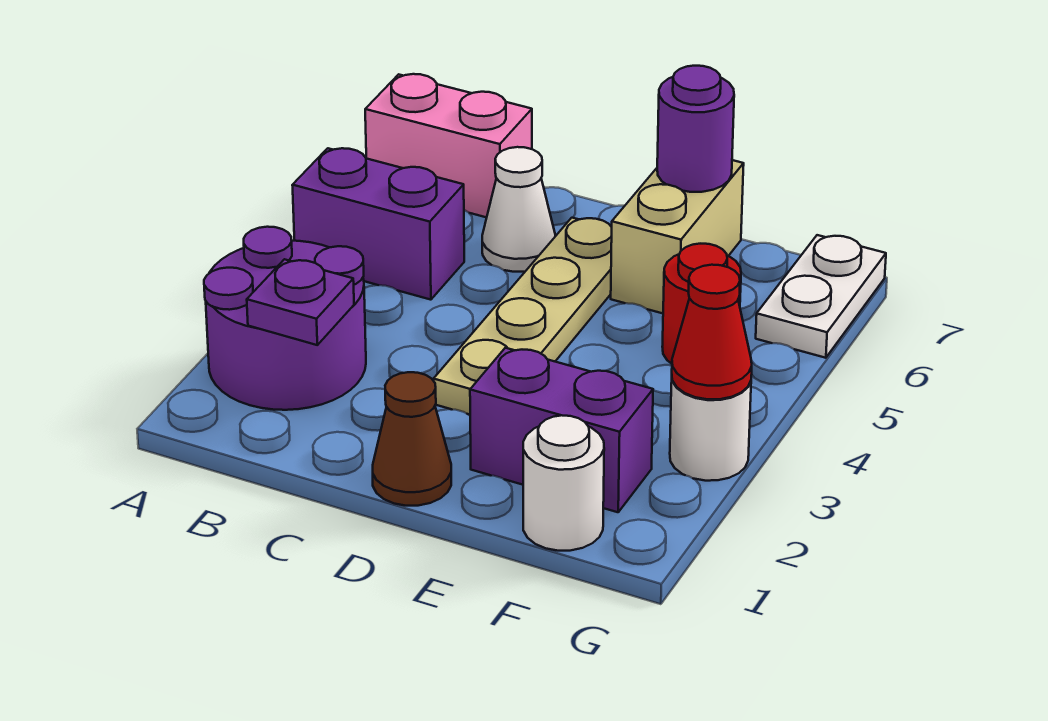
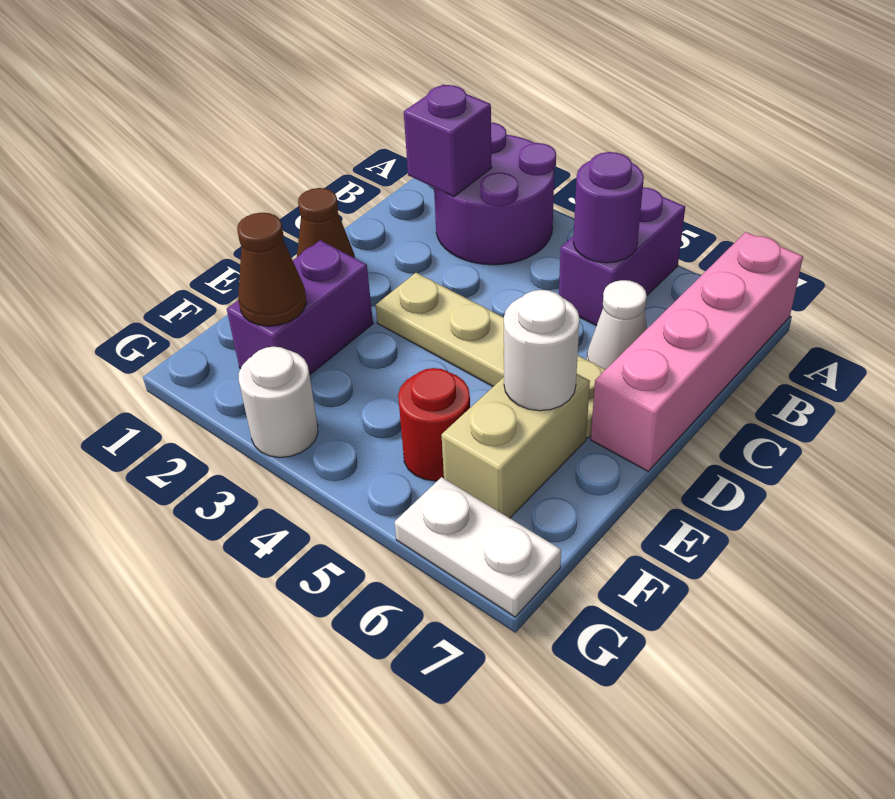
pink brick A7:B7 level 1 -> pink brick A7:D7 level 1
purple plate B2 level 2 -> purple brick B2 level 2
tan brick E6:E7 level 1 -> tan brick E6:F6 level 1
purple round brick E7 level 2 -> purple round brick B5 level 2
white round brick F1 level 1 -> white round brick E6 level 2
none -> brown cone F2 level 2
red cone G3 level 2 -> none

